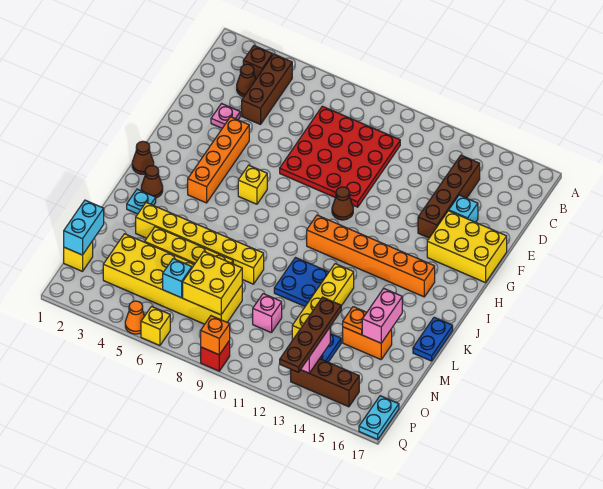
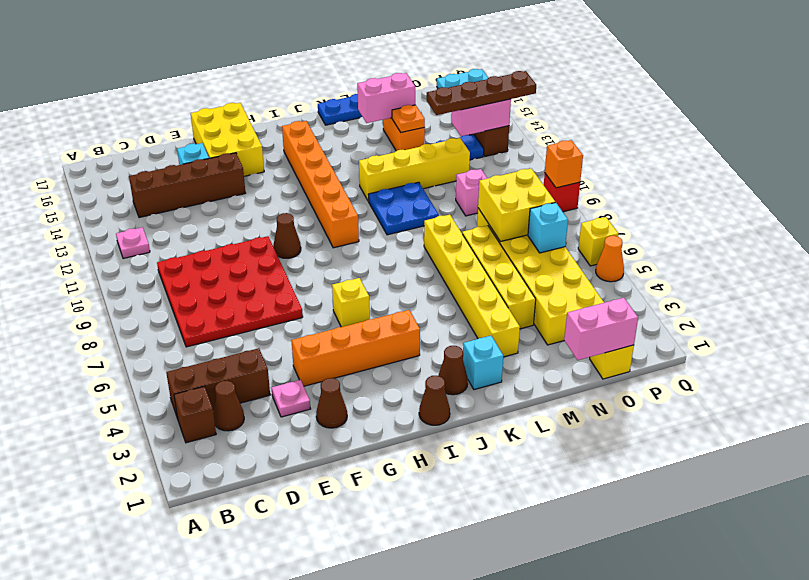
none -> pink plate B12 level 1
none -> brown cone F2 level 1
cyan plate K2 level 1 -> cyan brick K2 level 1
cyan brick N1:O1 level 2 -> pink brick N1:O1 level 2

